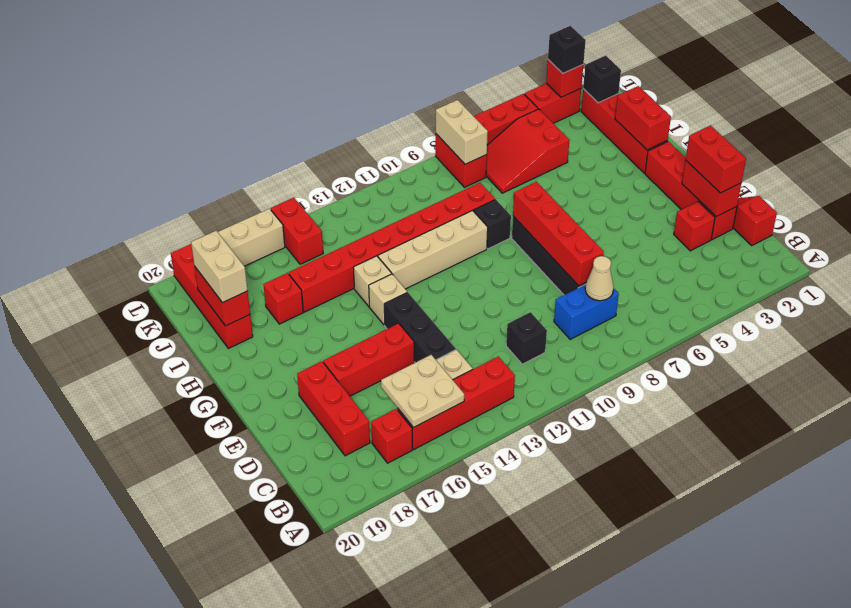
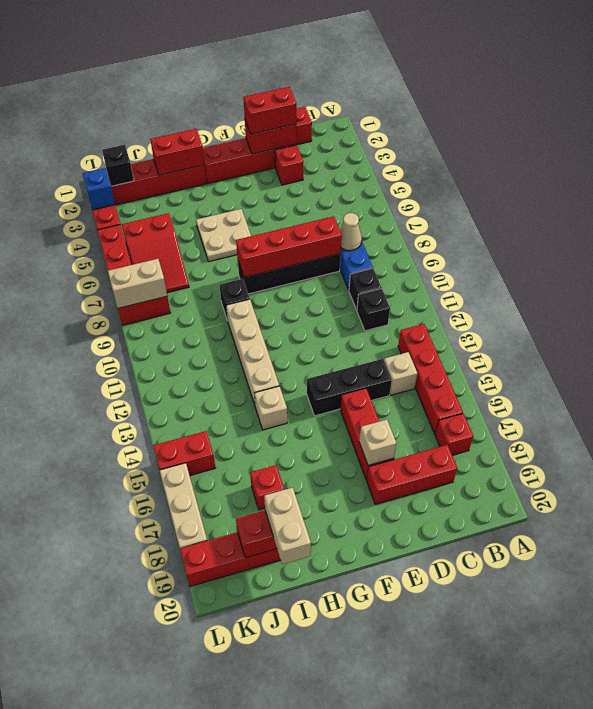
tan plate B15:C16 level 2 -> tan plate G5:H6 level 1
tan brick G14 level 1 -> tan brick E17 level 2
red brick I9:I16 level 1 -> none
tan brick I19:J19 level 3 -> tan brick I19:I20 level 3
red brick L3 level 2 -> blue brick L3 level 2
black brick L3 level 3 -> black brick C10 level 1

